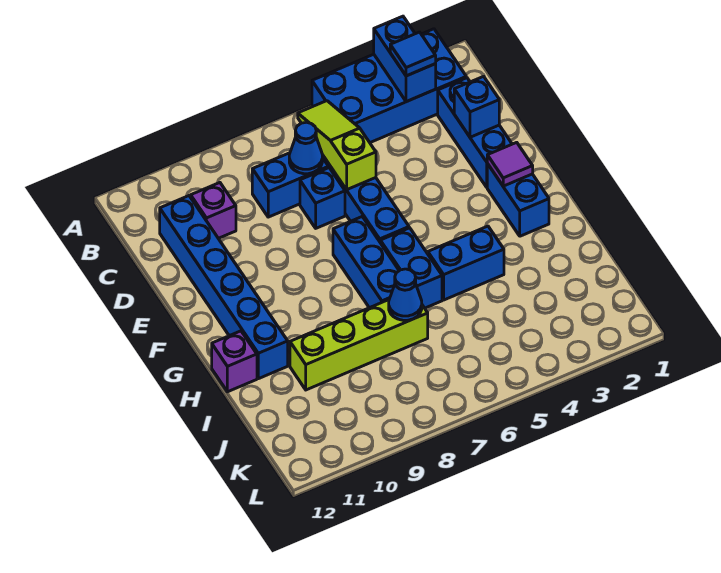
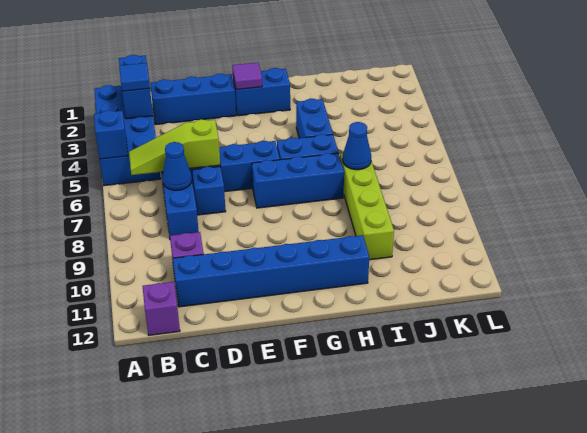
blue brick A3:B3 level 2 -> blue brick B2:B3 level 2
blue brick D2 level 2 -> blue brick A5 level 2
purple brick H12 level 1 -> purple brick B12 level 1

